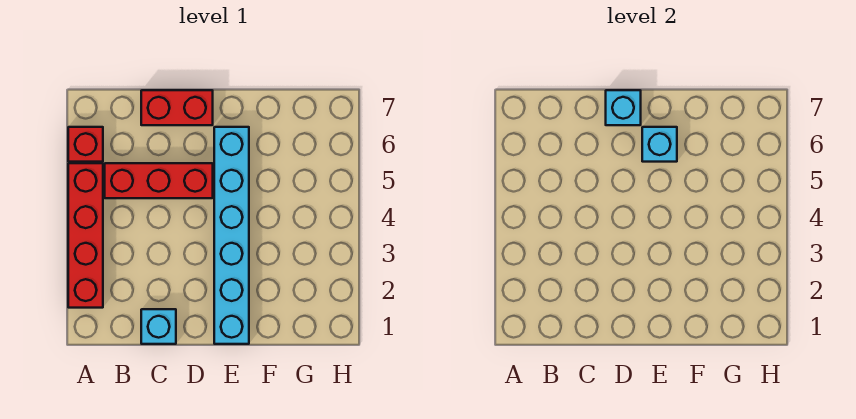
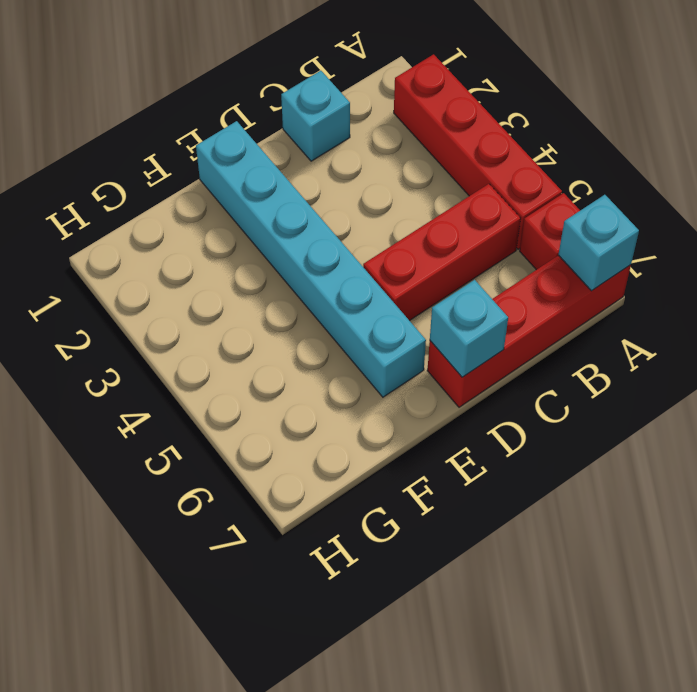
red brick C7:D7 level 1 -> red brick A7:D7 level 1
cyan brick E6 level 2 -> cyan brick A7 level 2

